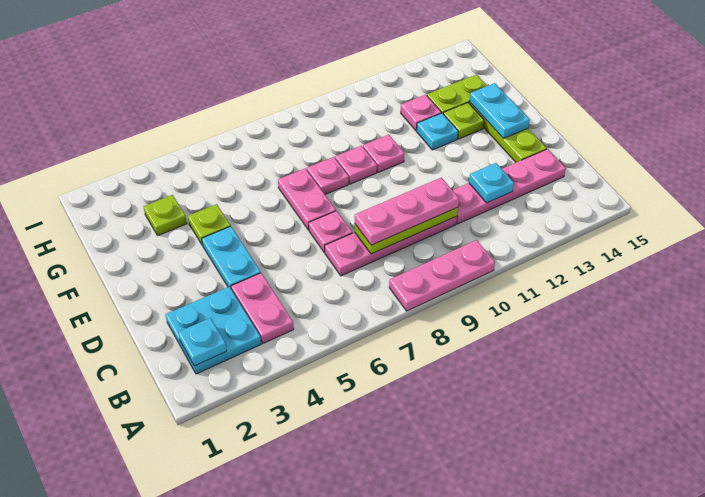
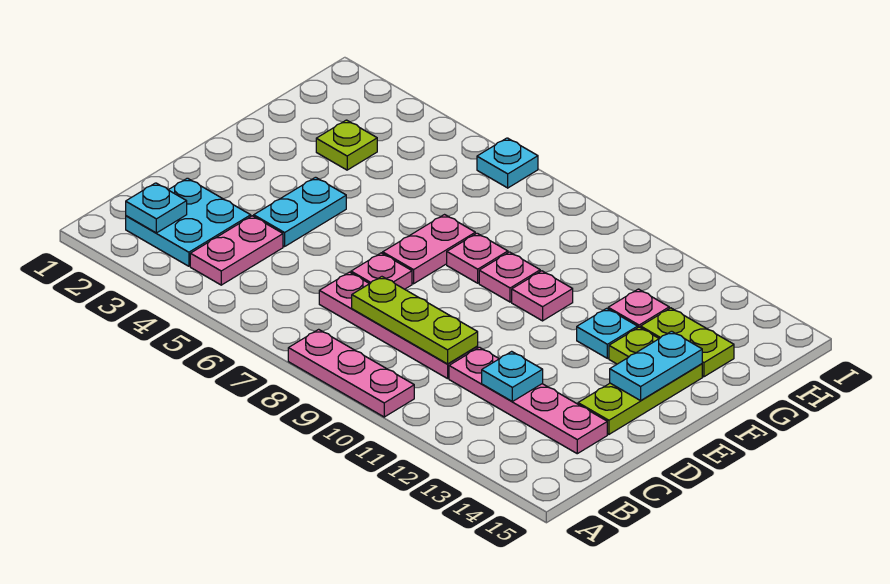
pink plate C8:C10 level 3 -> none
lime plate F4 level 1 -> none
none -> cyan plate I6 level 1

